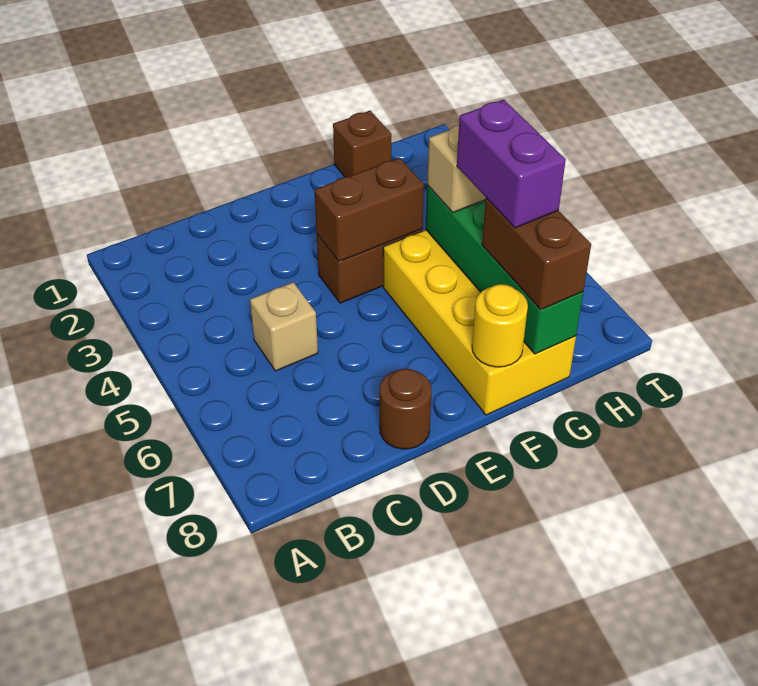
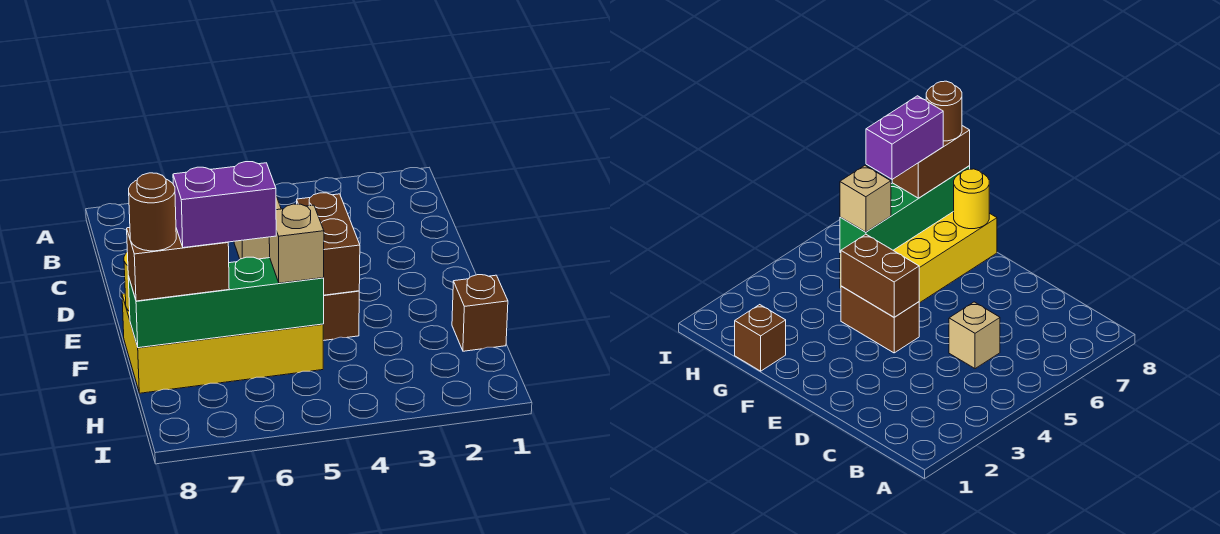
brown round brick D8 level 1 -> brown round brick G8 level 4

